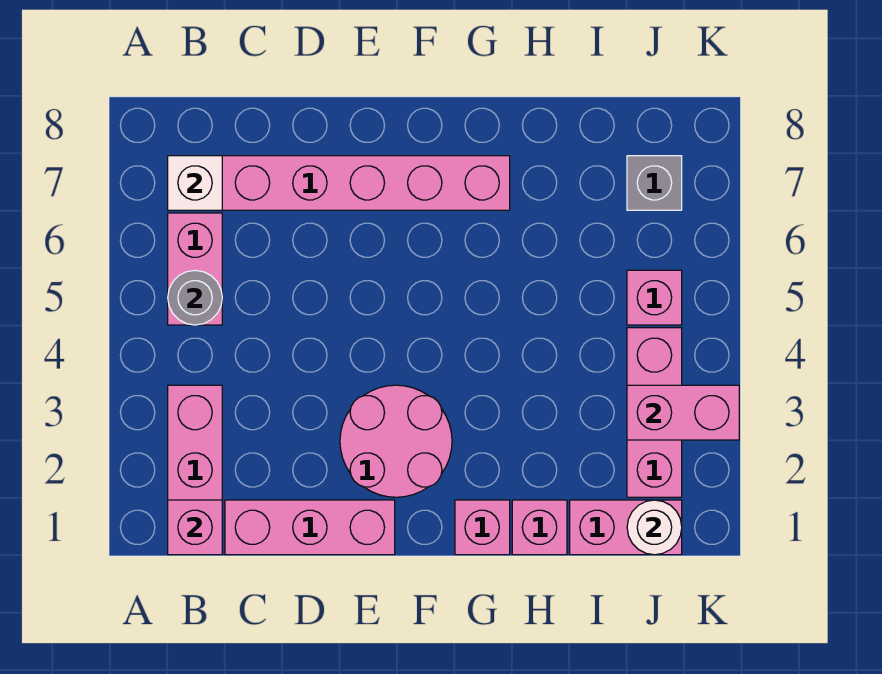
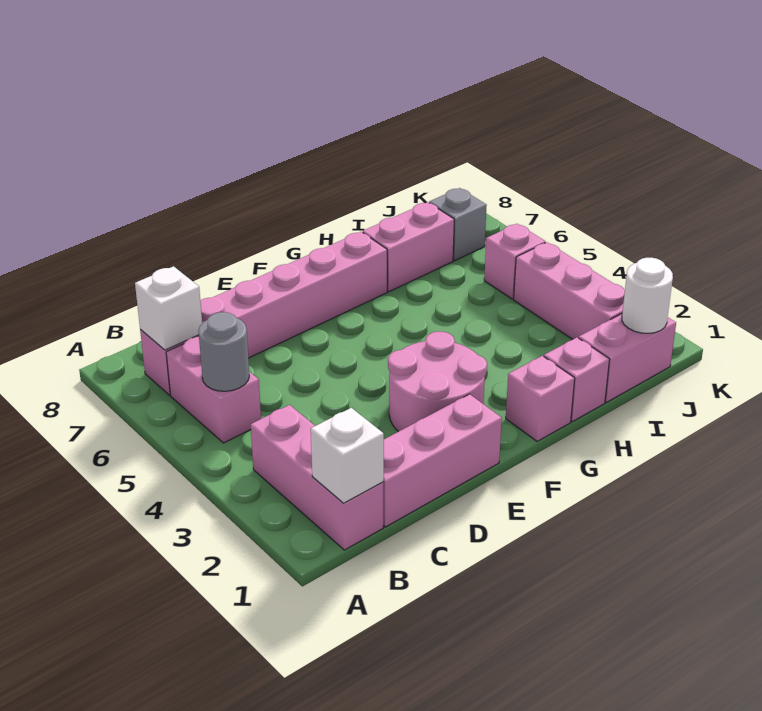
pink brick B1 level 2 -> white brick B1 level 2
pink brick J3:K3 level 2 -> pink brick H7:I7 level 1

